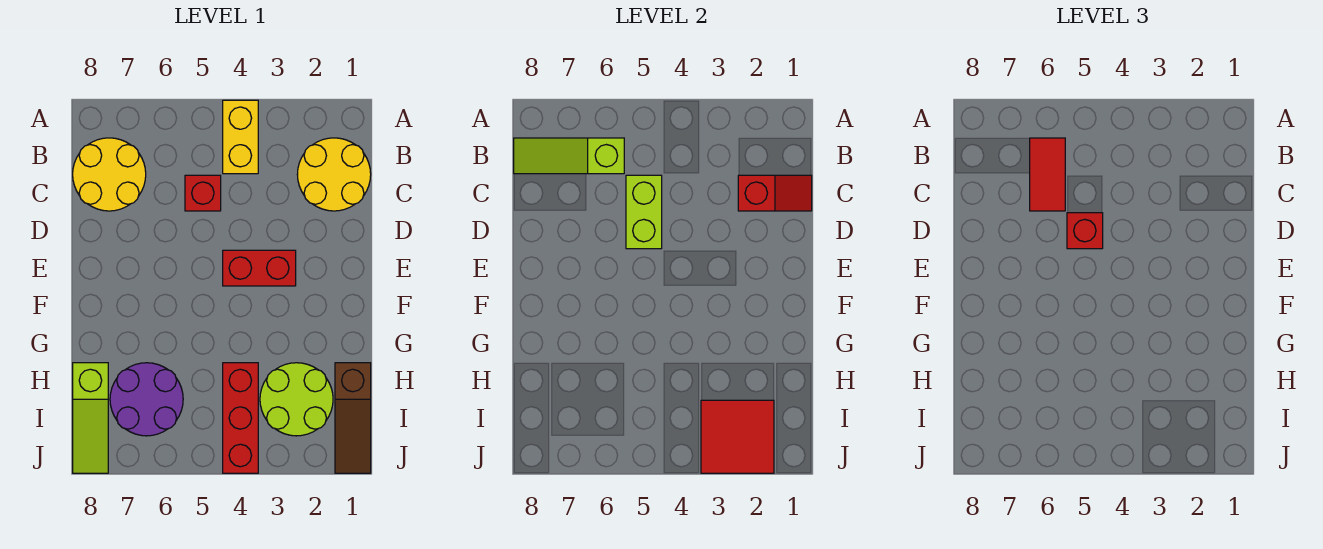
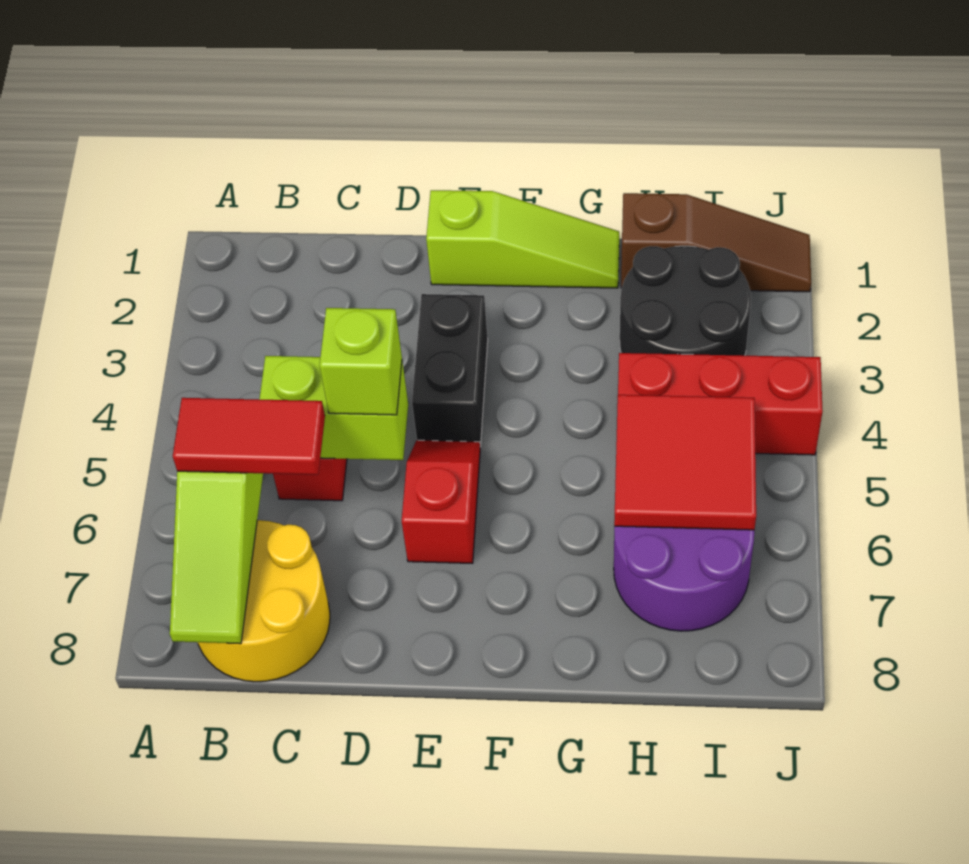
yellow brick A4:B4 level 1 -> none
yellow round brick B1:C2 level 1 -> none
red slope C1:C2 level 2 top 2 -> red slope E5:E6 level 1 top 6
red brick D5 level 3 -> lime brick D5 level 3
red brick E3:E4 level 1 -> black brick E3:E4 level 1
lime round brick H2:I3 level 1 -> black round brick H2:I3 level 1
lime slope H8:J8 level 1 top H -> lime slope E1:G1 level 1 top E
red tile I2:J3 level 2 -> red tile H5:I6 level 2

